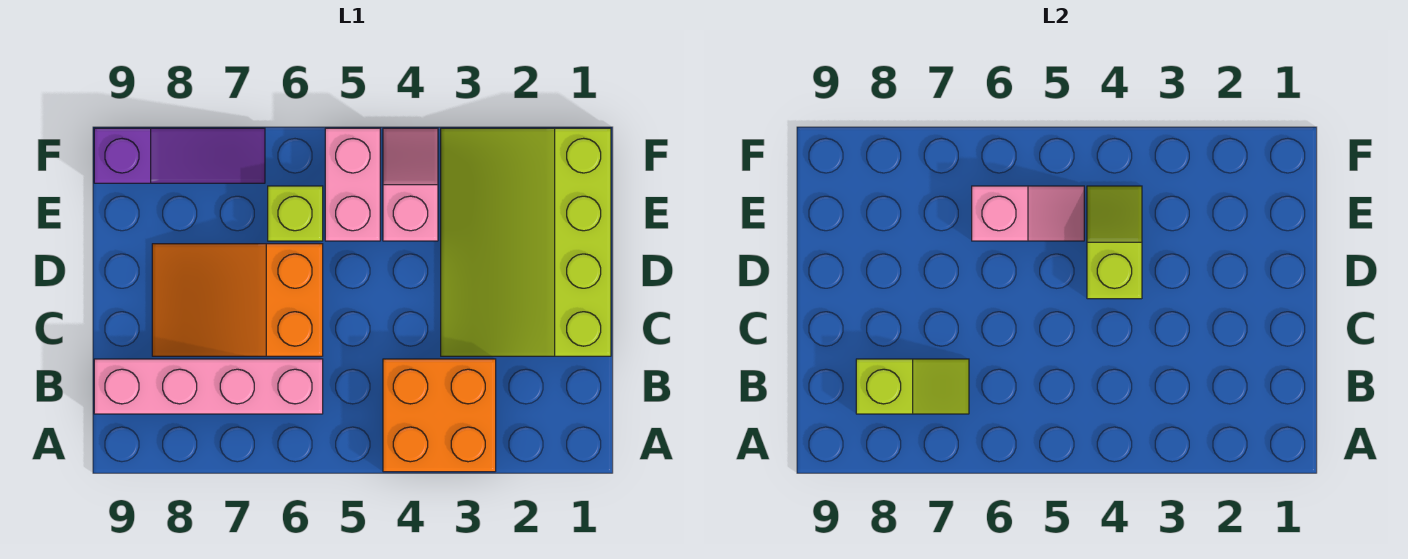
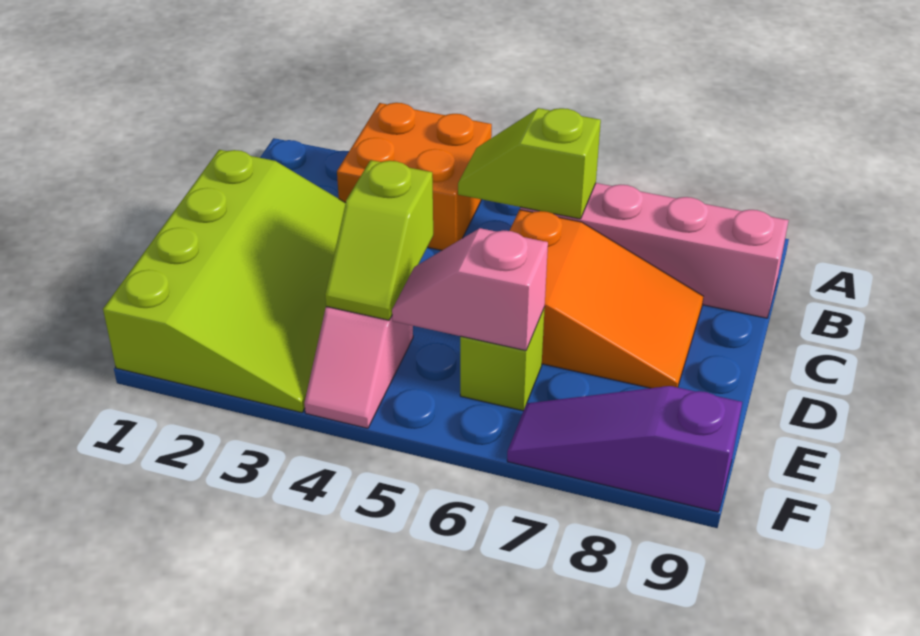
lime slope B7:B8 level 2 top 8 -> lime slope B5:B6 level 2 top 6
pink brick E5:F5 level 1 -> none

